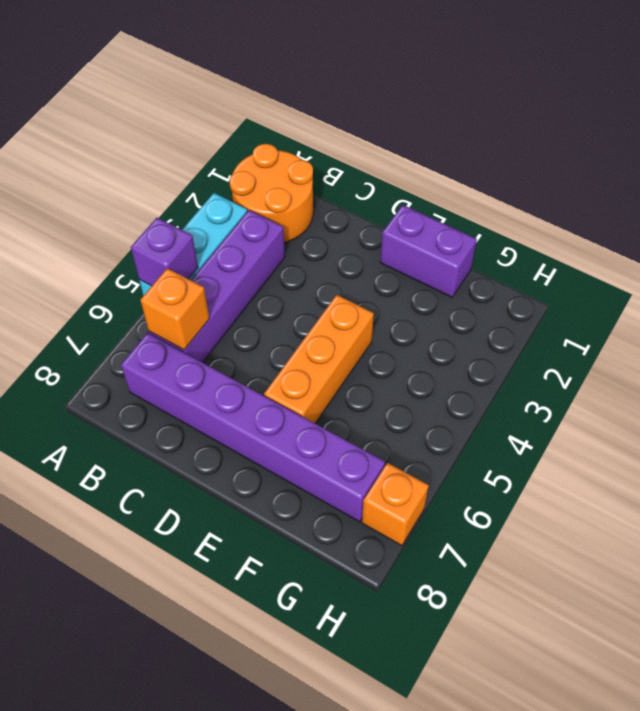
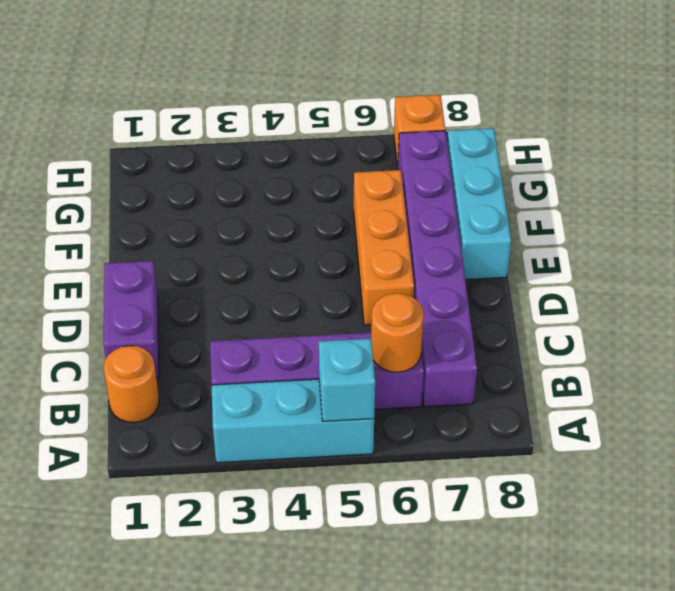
orange round brick A1:B2 level 1 -> orange round brick B1 level 1
purple brick A5 level 2 -> cyan brick A5 level 2
orange brick B6 level 2 -> orange round brick B6 level 2
purple brick E1:F1 level 1 -> purple brick C1:D1 level 1
orange brick E4:E6 level 1 -> orange brick D6:F6 level 1
none -> cyan brick E8:G8 level 1

